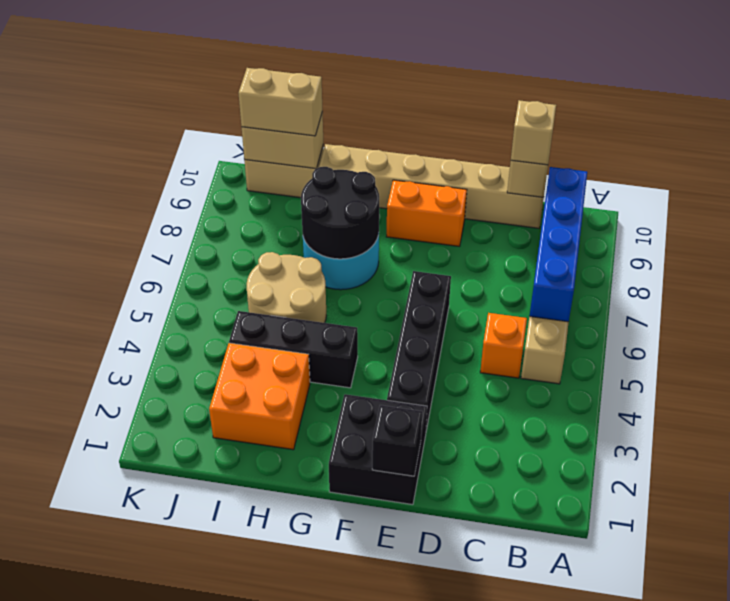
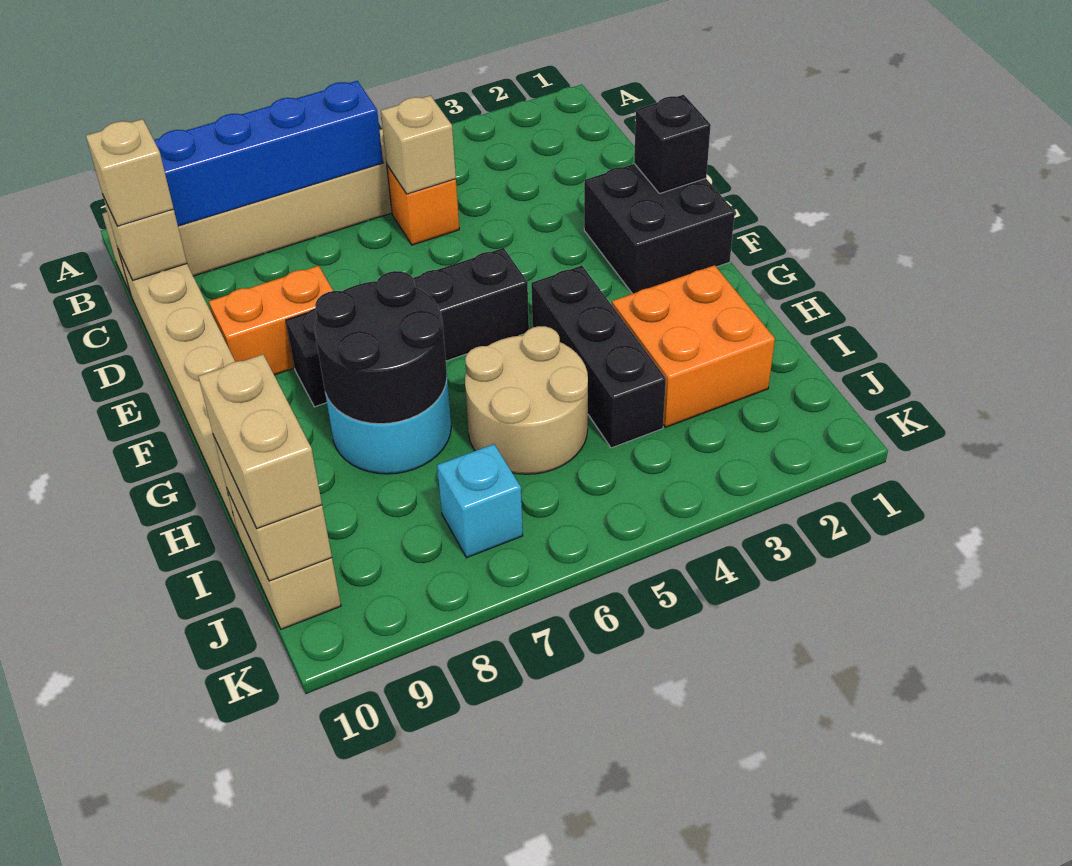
none -> tan brick C5 level 2
black brick E3:E6 level 1 -> black brick F5:F8 level 1
orange brick E9:F9 level 1 -> orange brick E8:E9 level 1
none -> cyan brick J7 level 1

